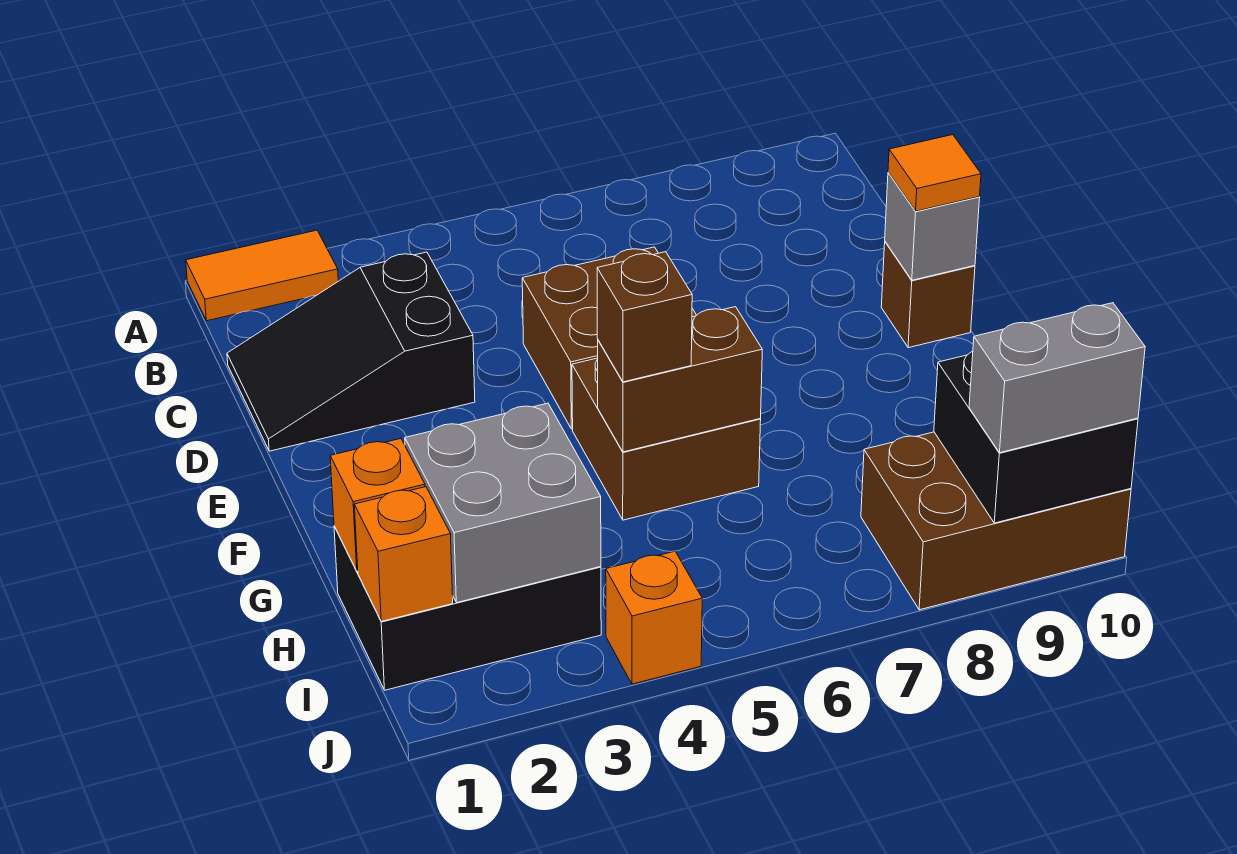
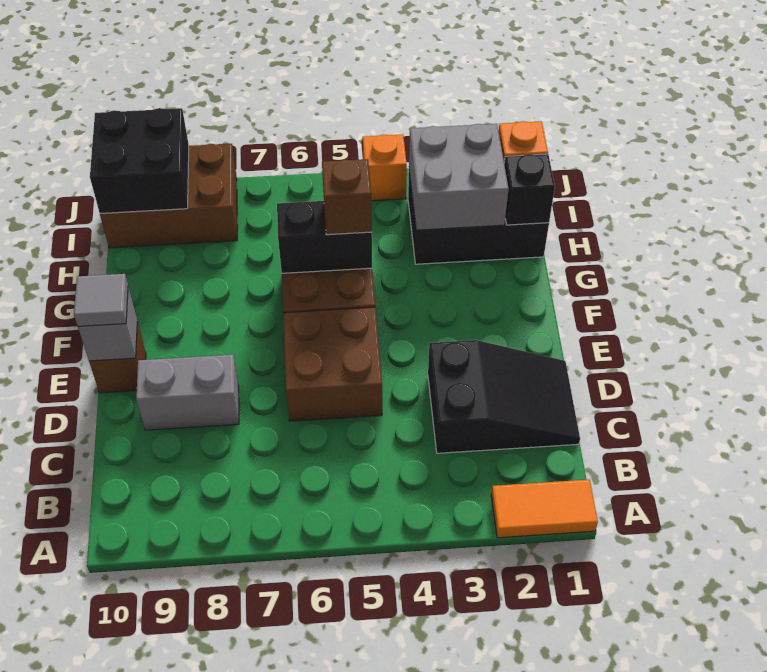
orange tile E10 level 3 -> grey tile E10 level 3
brown brick G5:G6 level 2 -> black brick G5:G6 level 2
orange brick H1 level 2 -> black brick H1 level 2
grey brick J9:J10 level 3 -> grey brick D8:D9 level 1

